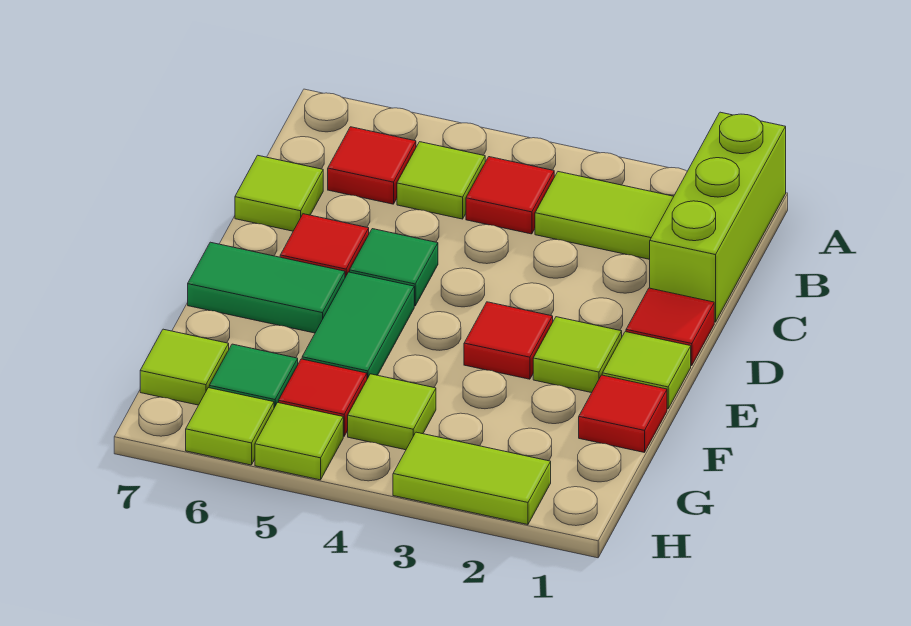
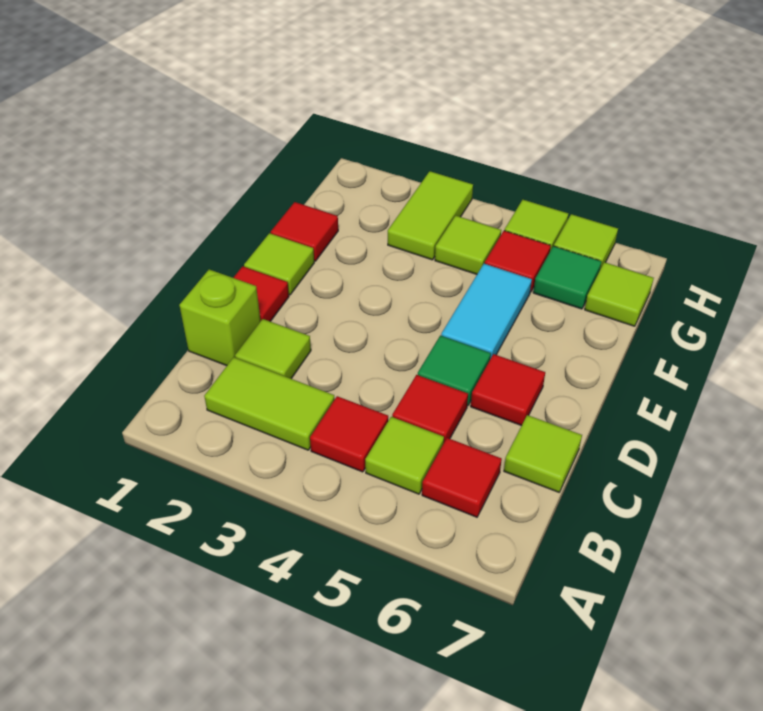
lime brick A1:C1 level 1 -> lime brick C1 level 1
lime tile E2 level 1 -> lime tile C2 level 1
red tile E3 level 1 -> red tile C5 level 1
green tile E5:F5 level 1 -> cyan tile E5:F5 level 1
green tile E6:E7 level 1 -> none
lime tile H2:H3 level 1 -> lime tile G3:H3 level 1

